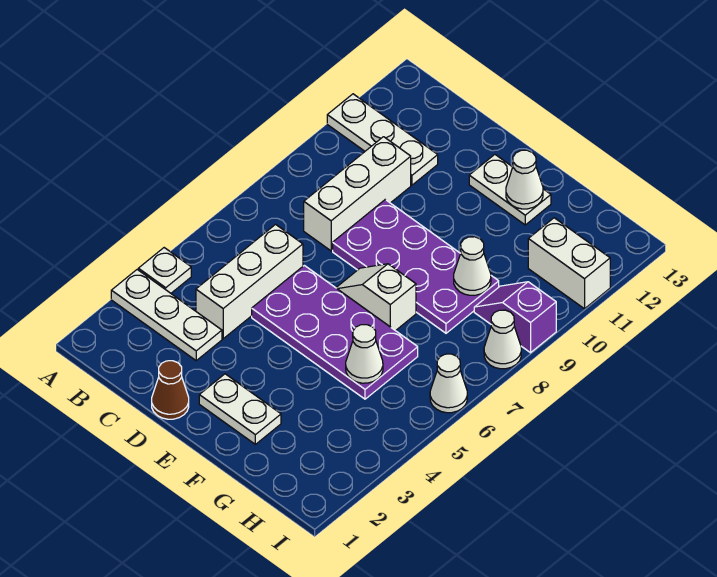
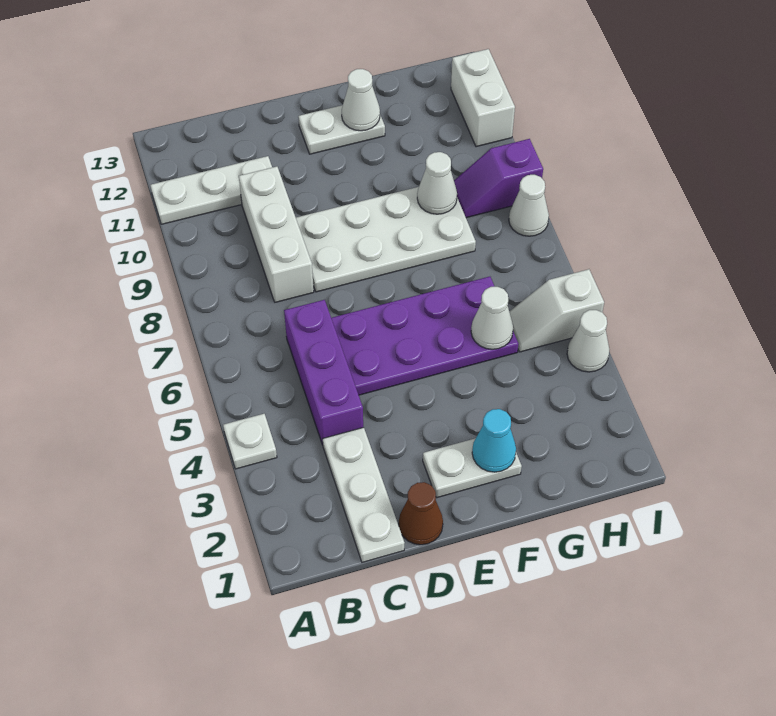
white plate A3:C3 level 1 -> white plate C1:C3 level 1
white brick C4:C6 level 1 -> purple brick C4:C6 level 1
purple plate D8:G9 level 1 -> white plate D8:G9 level 1
white slope E7:F7 level 1 top F -> white slope H5:I5 level 1 top I
none -> cyan cone F2 level 2
white brick H11:I11 level 1 -> white brick I11:I12 level 1
white cone I6 level 1 -> white cone I4 level 1

